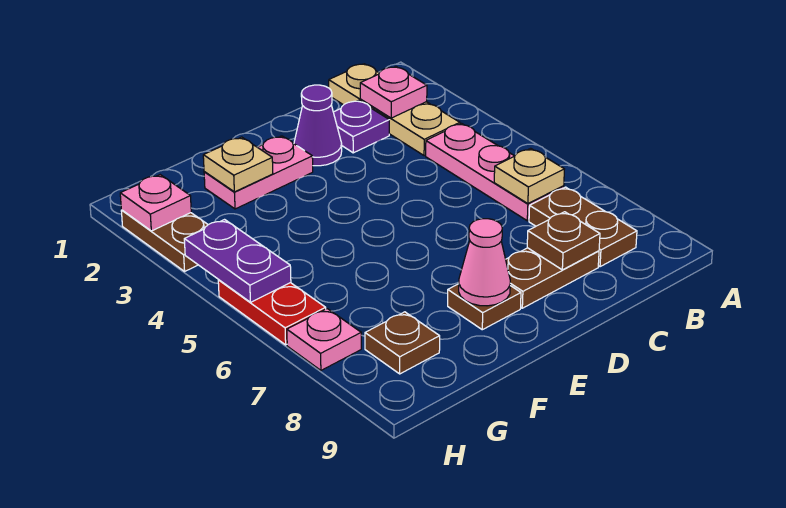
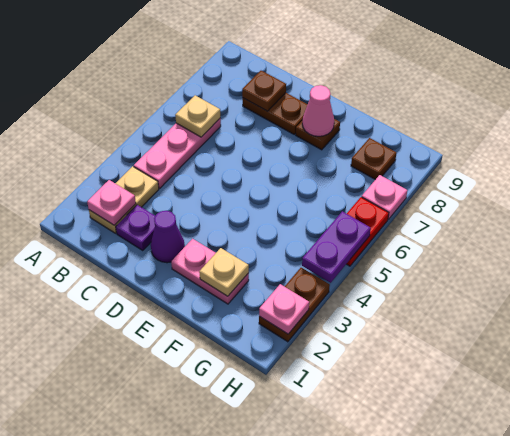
tan plate B1:B3 level 1 -> tan plate B2:B3 level 1
brown plate B7:B8 level 1 -> none

